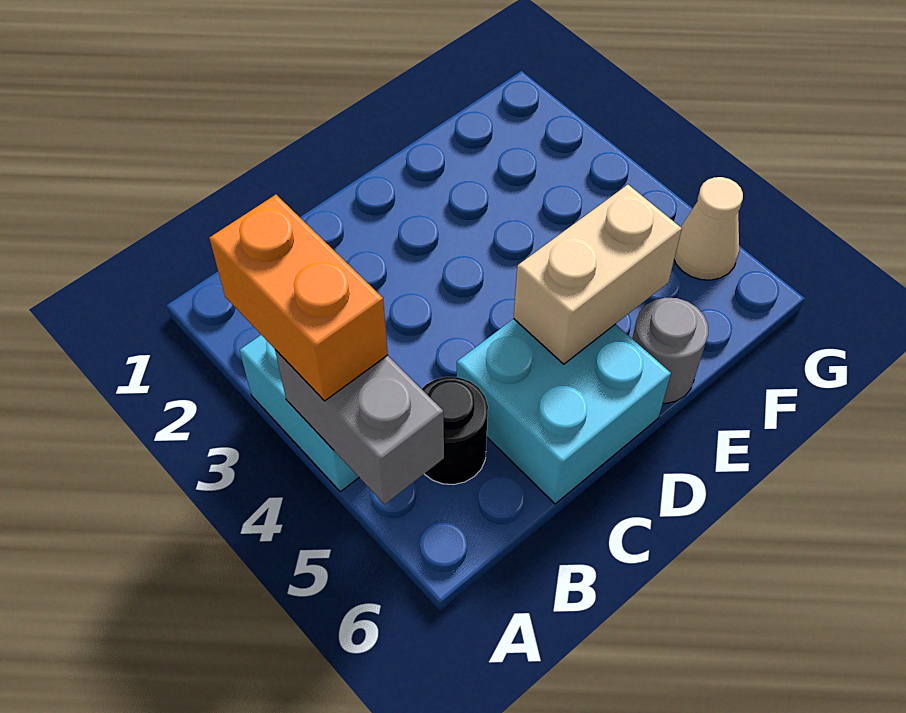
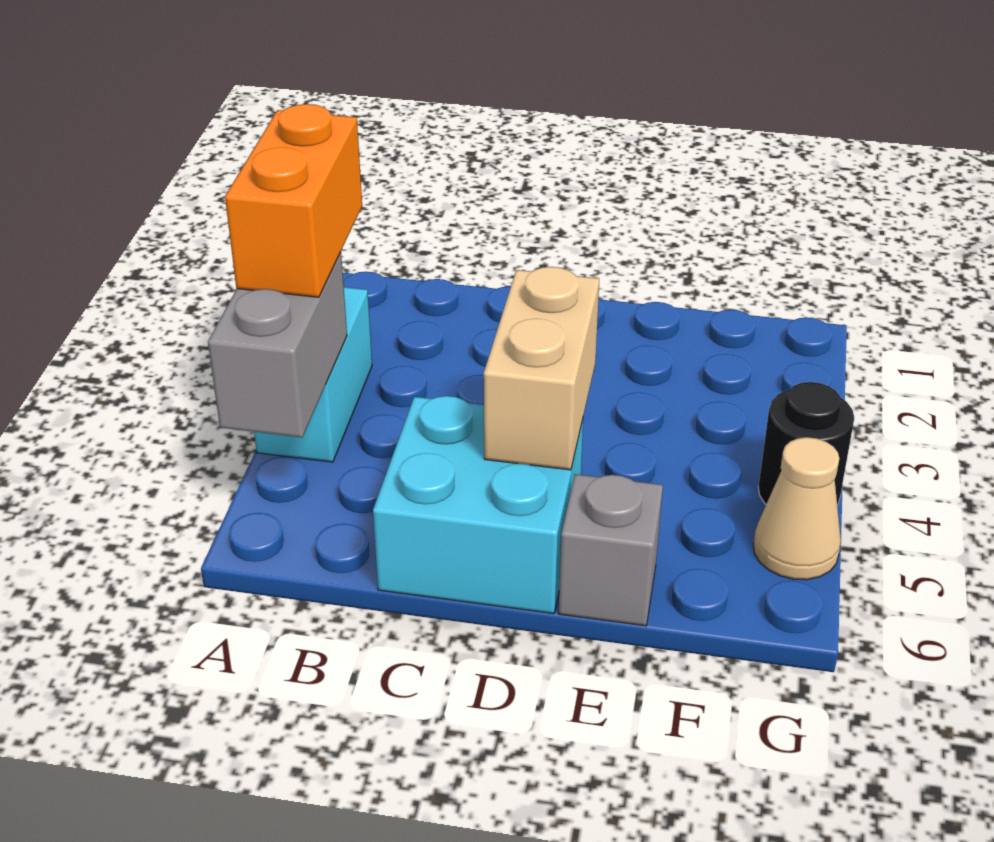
black round brick B5 level 1 -> black round brick G4 level 1
tan brick D5:E5 level 2 -> tan brick D4:D5 level 2
grey round brick E6 level 1 -> grey brick E6 level 1

